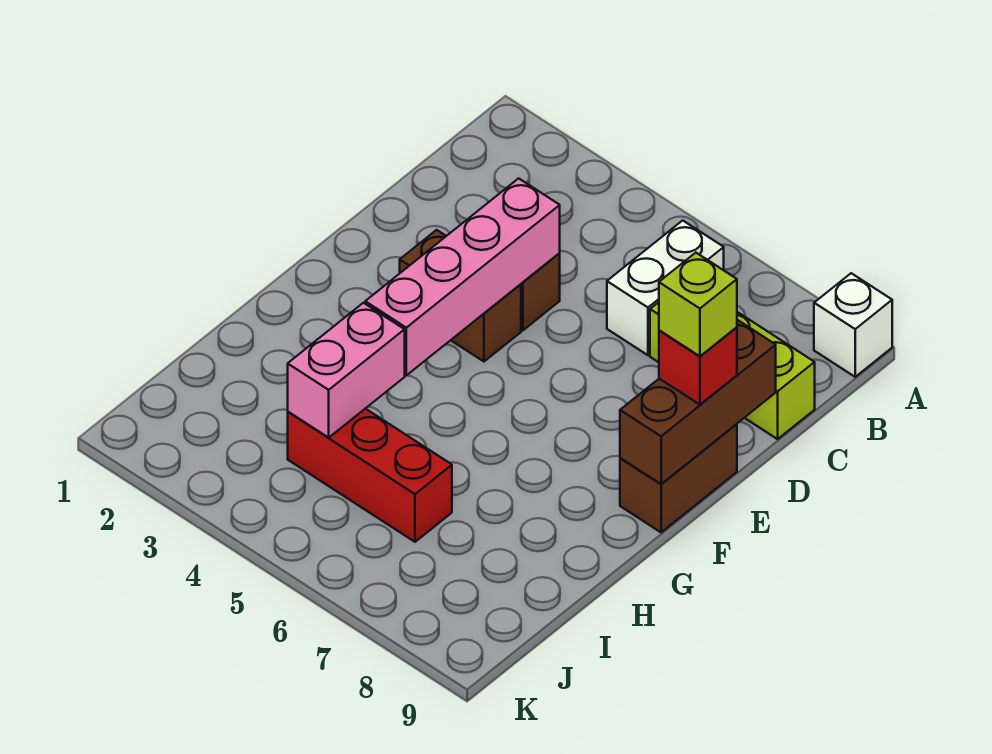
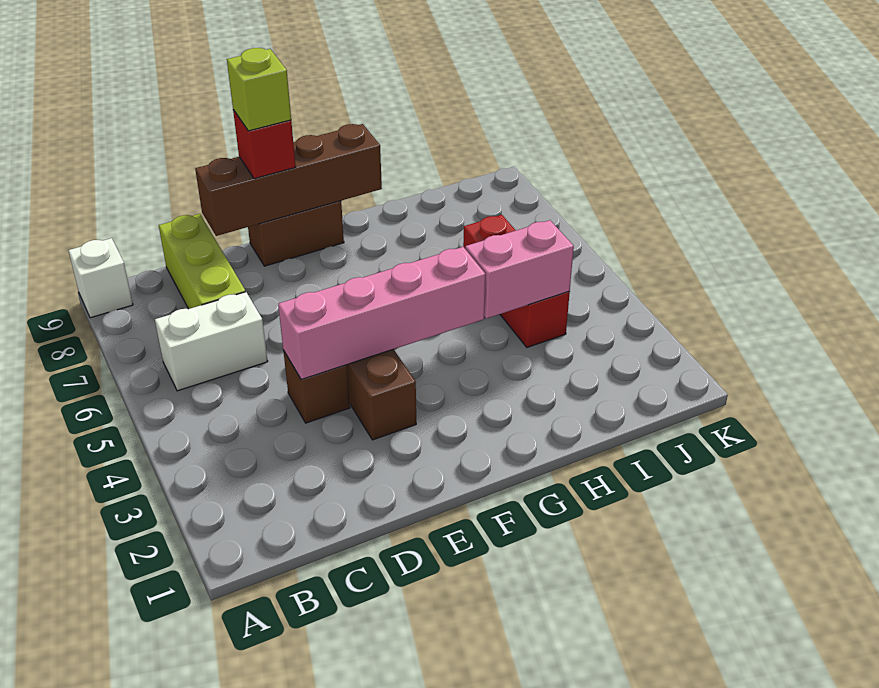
brown brick D9:F9 level 2 -> brown brick D9:G9 level 2

